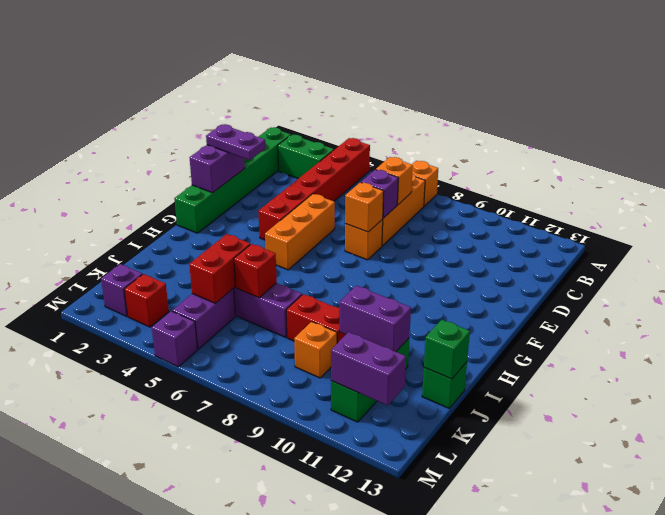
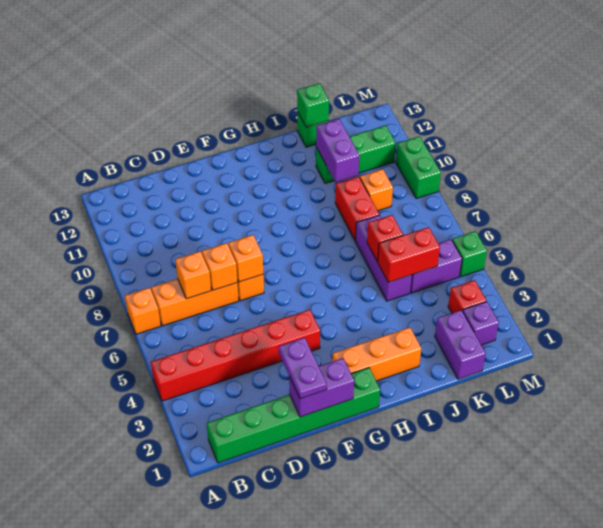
green brick B2:B3 level 1 -> green brick M9:M10 level 1
purple brick D7 level 2 -> orange brick D7 level 2
orange brick E5:G5 level 1 -> orange brick G2:I2 level 1
purple brick L11:L12 level 2 -> purple brick K1:K2 level 1
purple brick M5 level 1 -> green brick M5 level 1

